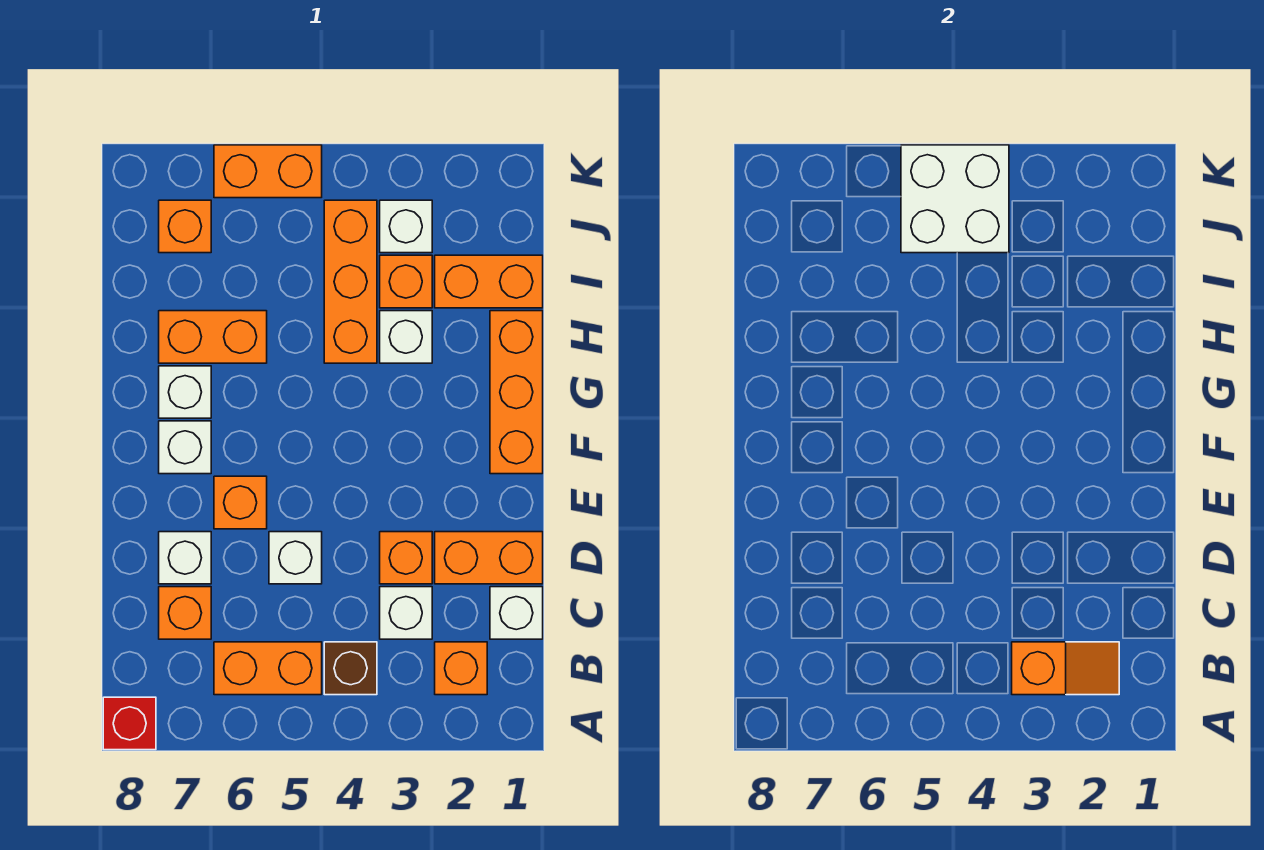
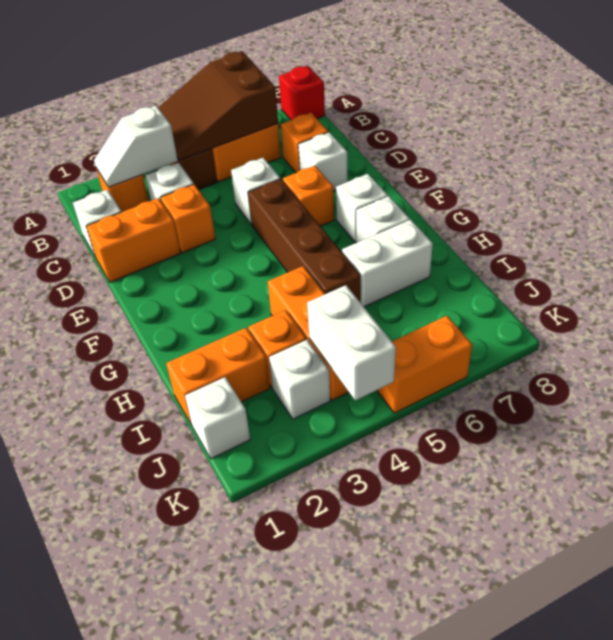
none -> brown slope A4:B6 level 2 top 6
orange slope B2:B3 level 2 top 3 -> white slope B2:B3 level 2 top 3
none -> brown brick E5:H5 level 1
orange brick F1:H1 level 1 -> none
white brick H3 level 1 -> white brick J1 level 1
orange brick H6:H7 level 1 -> white brick H6:H7 level 1
white brick J4:K5 level 2 -> white brick J4:K4 level 2
orange brick J7 level 1 -> none

